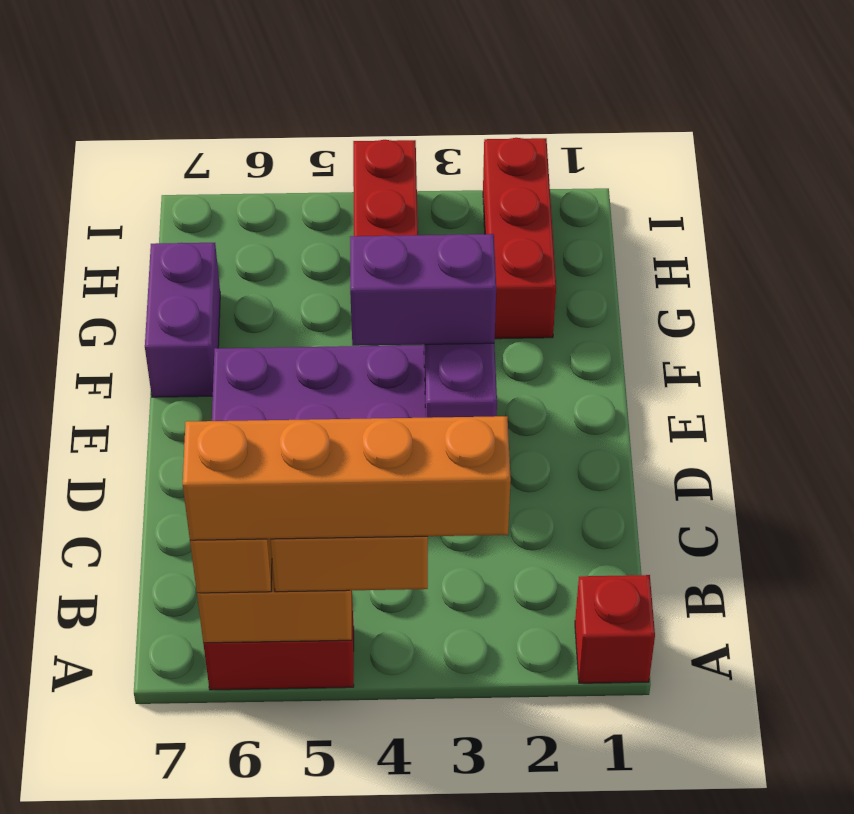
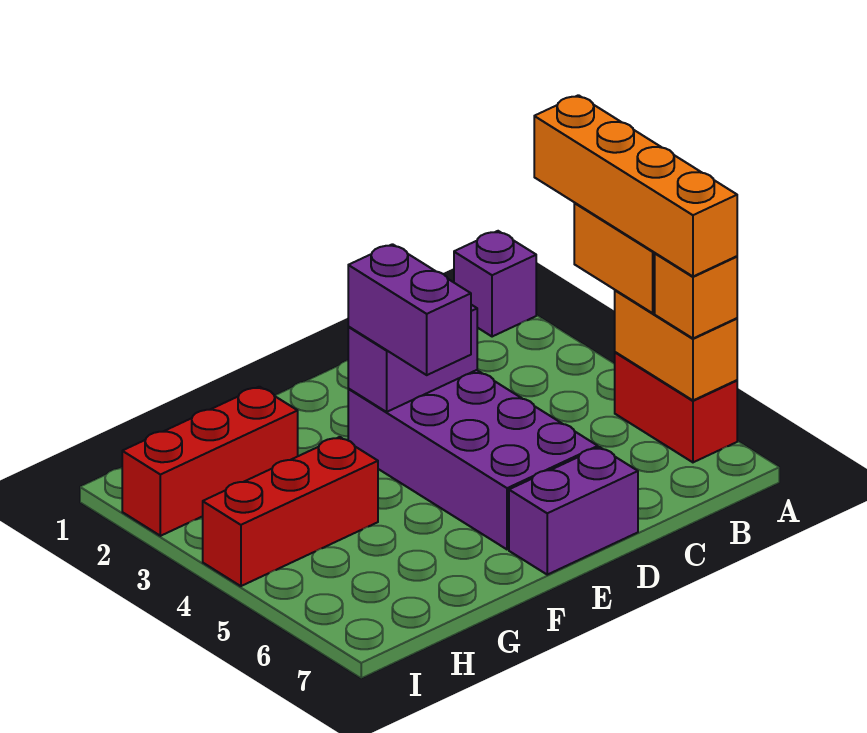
red brick A1 level 1 -> purple brick A1 level 1
purple brick F7:G7 level 1 -> purple brick D7:E7 level 1

